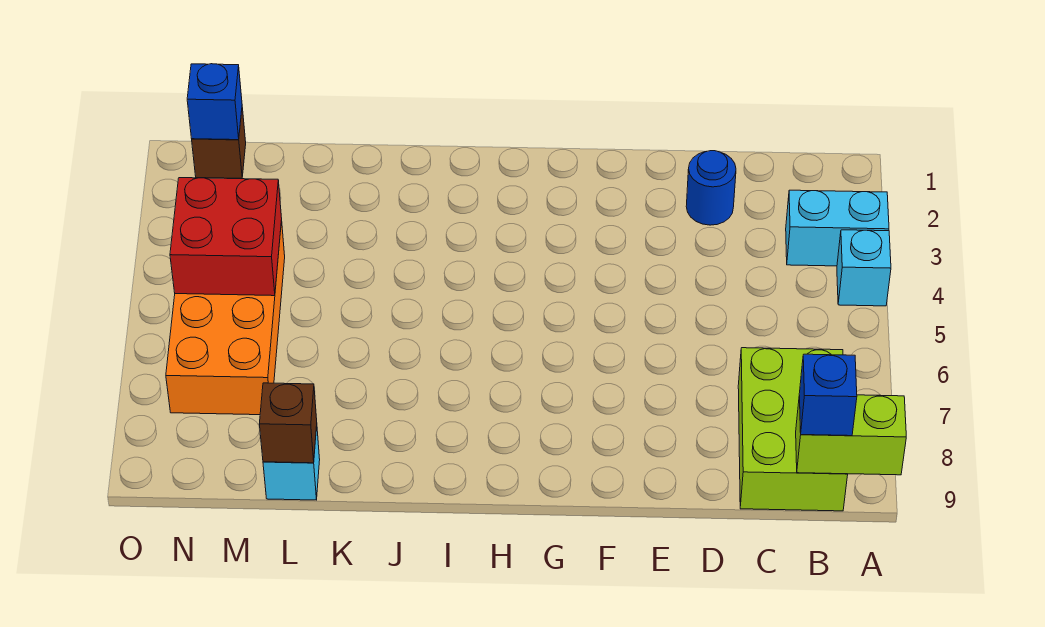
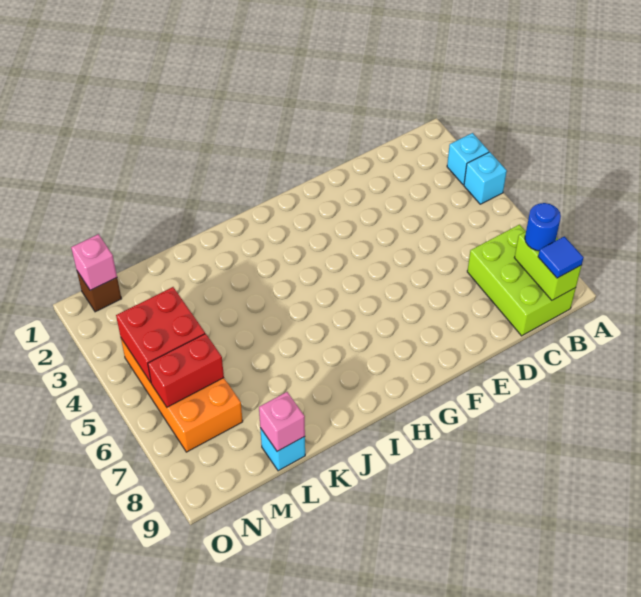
cyan brick A3:B3 level 1 -> cyan brick A3 level 1
lime brick A9:B9 level 2 -> lime brick B8:B9 level 2
blue brick B9 level 3 -> blue tile B9 level 3
blue round brick D2 level 1 -> blue round brick B8 level 3
brown brick L9 level 2 -> pink brick L9 level 2
none -> red brick M6:N6 level 2
blue brick N1 level 2 -> pink brick N1 level 2

